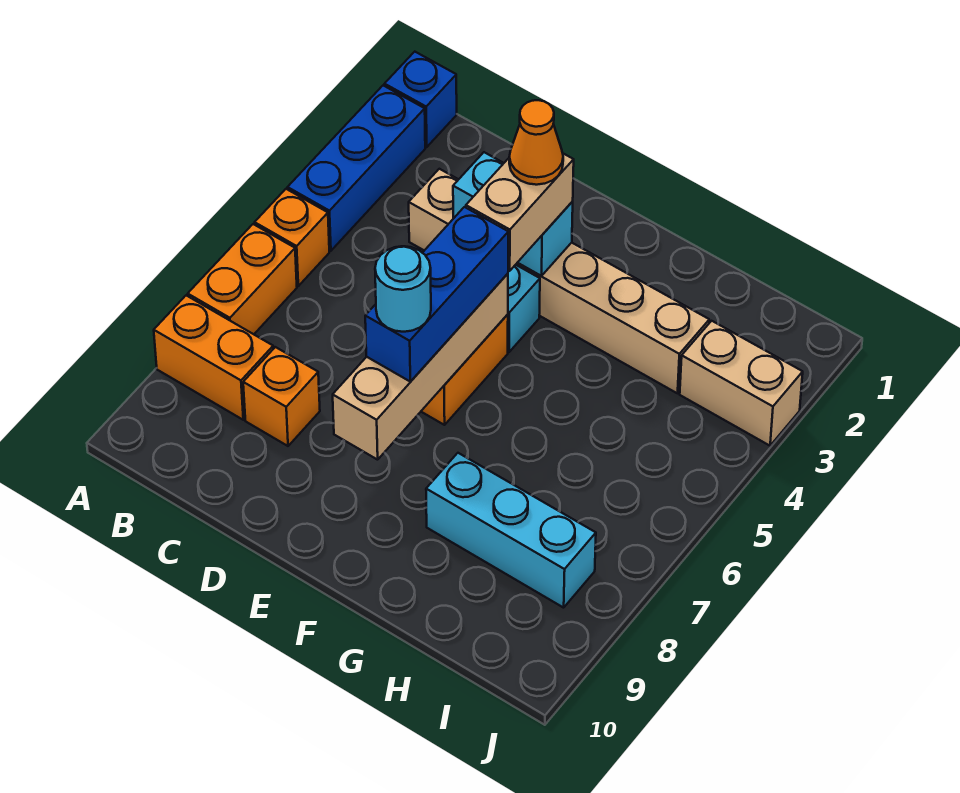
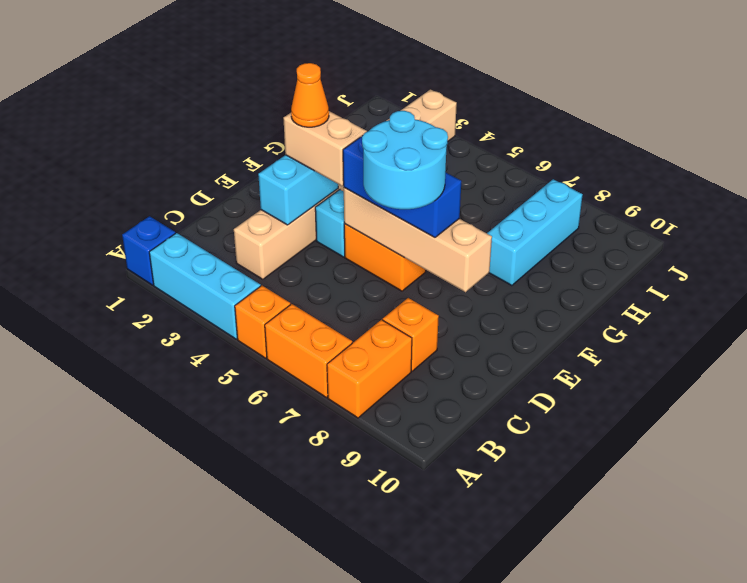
blue brick A2:A4 level 1 -> cyan brick A2:A4 level 1
cyan round brick E7 level 4 -> cyan round brick D6:E7 level 4

